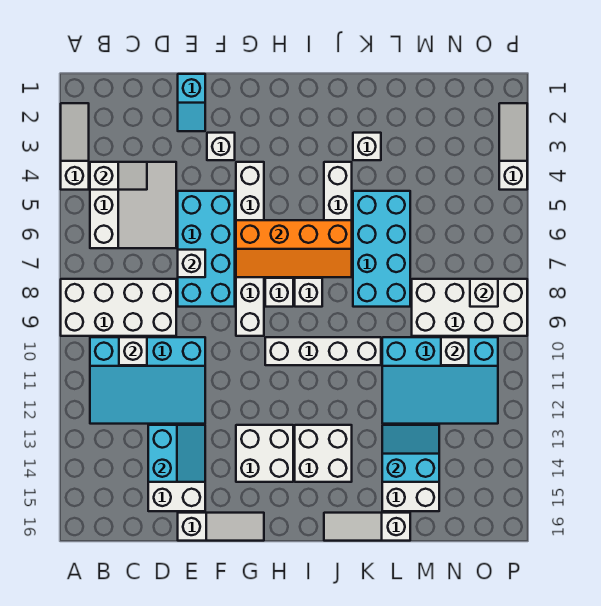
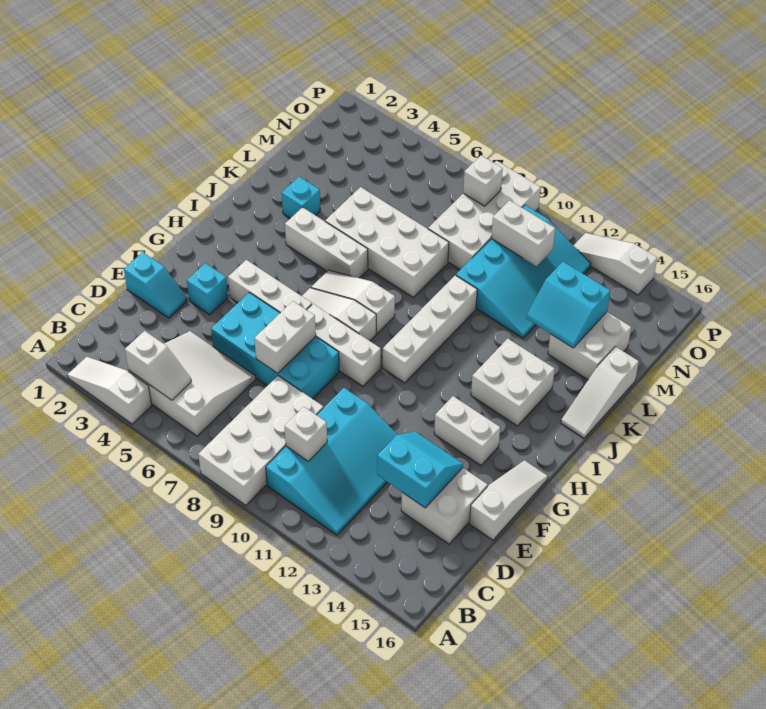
white slope B4:C4 level 2 top B -> white slope B4:B5 level 2 top 4
white brick E7 level 2 -> white brick E7:F7 level 2
white brick F3 level 1 -> cyan brick F3 level 1
orange slope G6:J7 level 2 top 6 -> none
white brick G13:H14 level 1 -> white brick G13:G14 level 1
white brick K3 level 1 -> cyan brick K3 level 1
cyan brick K5:L8 level 1 -> white brick K5:L8 level 1
cyan slope L13:M14 level 2 top 14 -> cyan slope L13:M14 level 2 top M
white brick N10 level 2 -> white brick N10:N11 level 2
white slope P2:P4 level 1 top 4 -> white slope P12:P14 level 1 top 14

